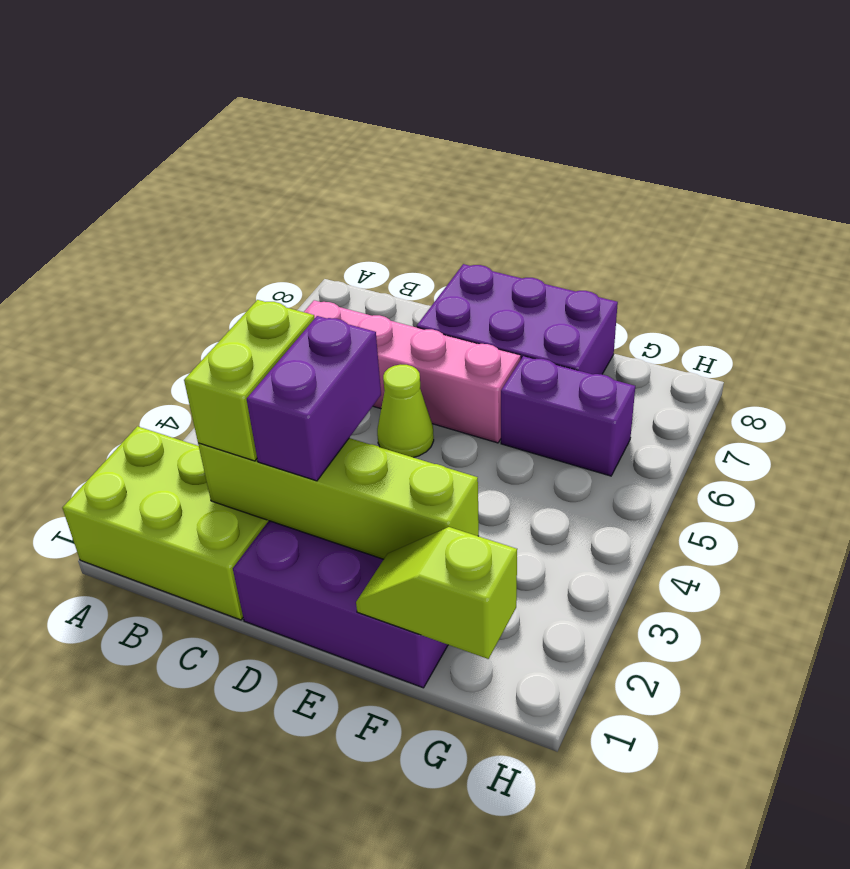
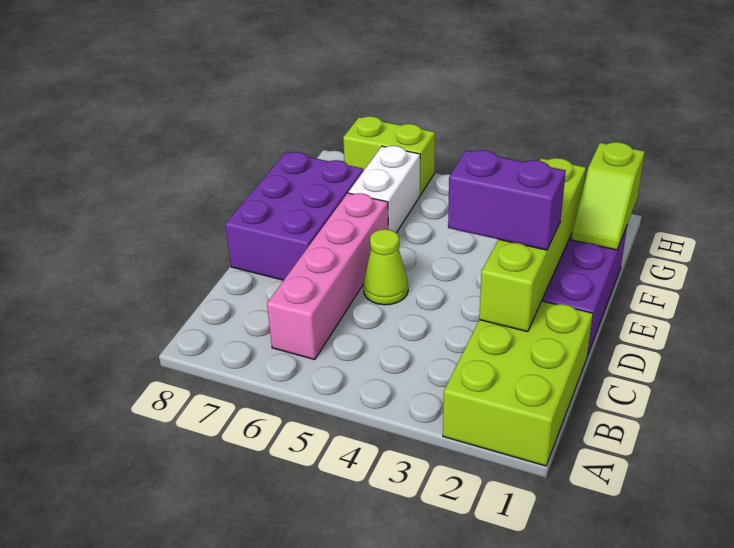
lime brick C2:C3 level 3 -> lime brick H6:H7 level 1
purple brick F6:G6 level 1 -> white brick F6:G6 level 1

